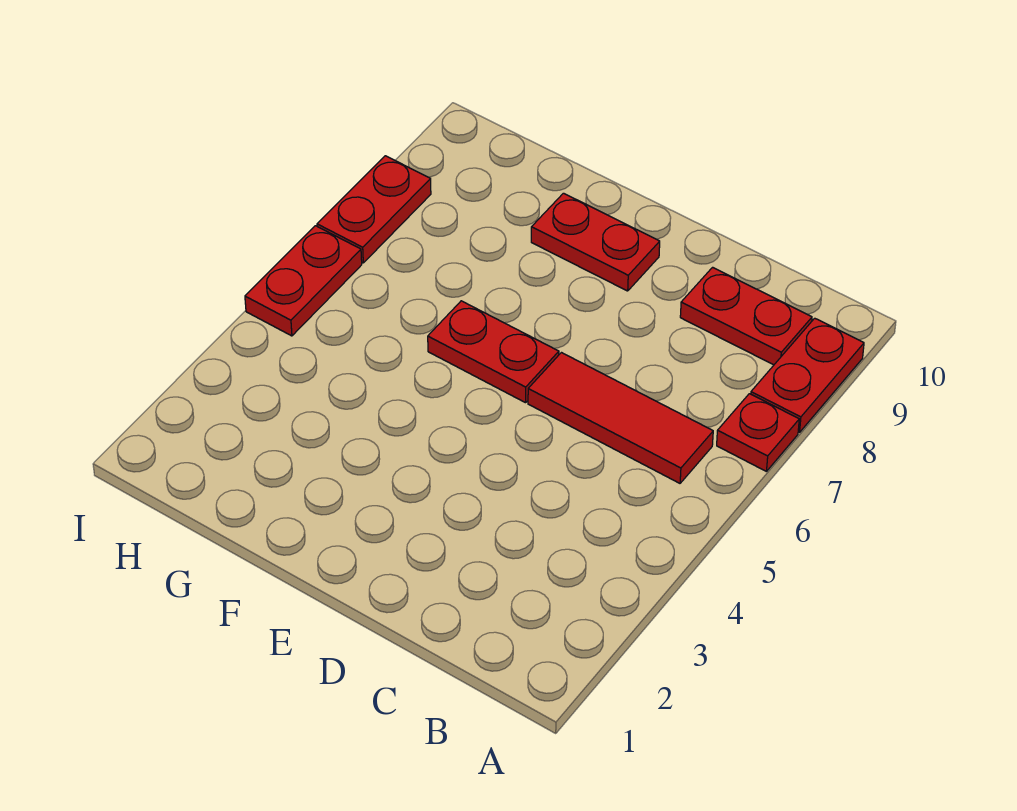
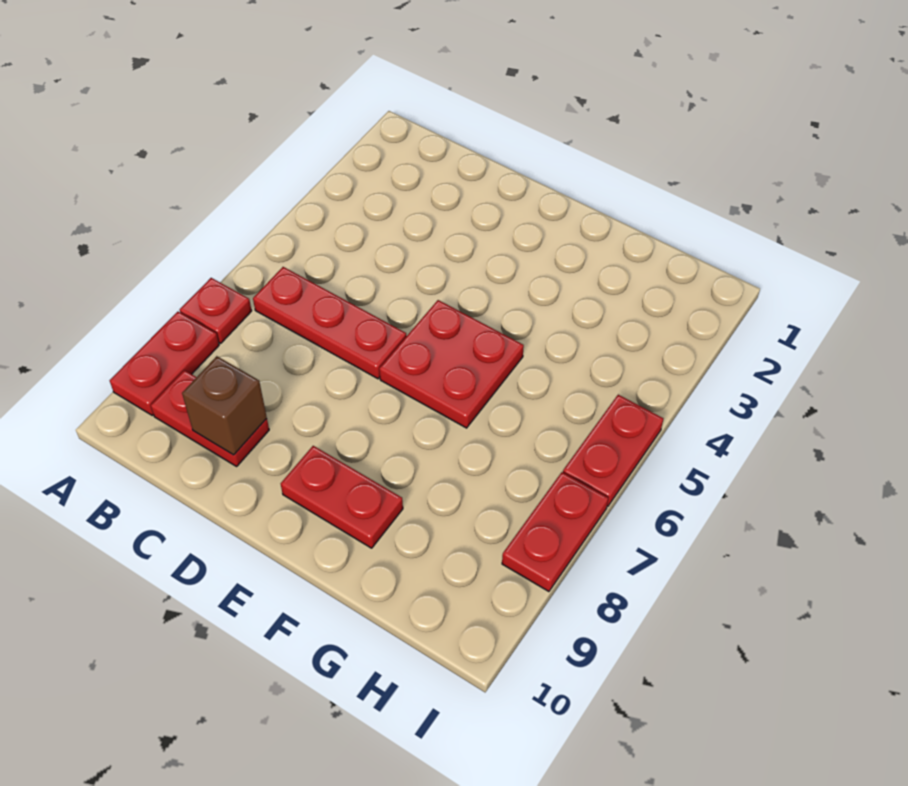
red tile B6:D6 level 1 -> red plate B6:D6 level 1
none -> brown brick C9 level 2
red plate E6:F6 level 1 -> red plate E5:F6 level 1

